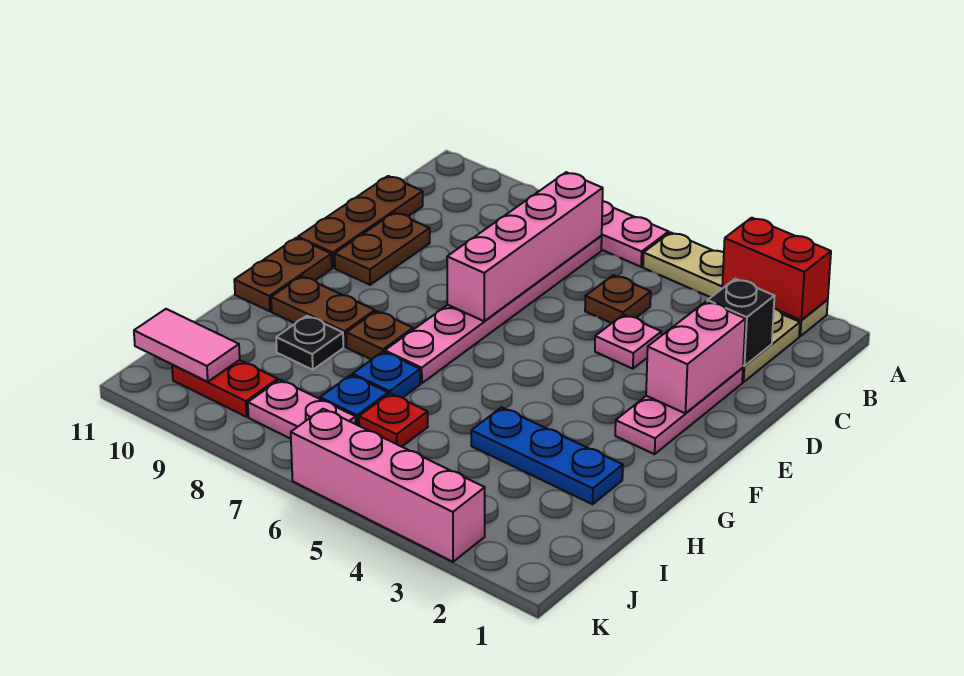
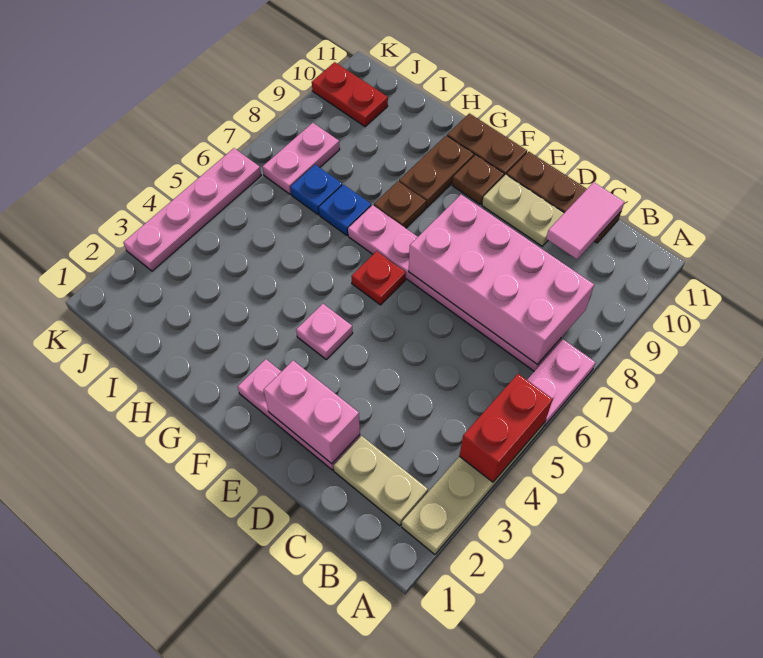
red brick A2:A3 level 2 -> red brick A4:A5 level 2
pink brick B7:E7 level 2 -> pink brick B7:E8 level 2
black brick C2 level 2 -> none
brown plate C5 level 1 -> brown plate F10 level 1
pink plate D4 level 1 -> pink plate F4 level 1
brown plate D10:E10 level 1 -> tan plate D10:E10 level 1
blue plate H2:H4 level 1 -> none
black plate H9 level 1 -> none
red plate I6 level 1 -> red plate F6 level 1
red plate J9:J10 level 1 -> red plate J10:K10 level 1
pink tile J10:J11 level 2 -> pink tile C10:C11 level 2
pink brick K3:K6 level 1 -> pink plate K3:K6 level 1

